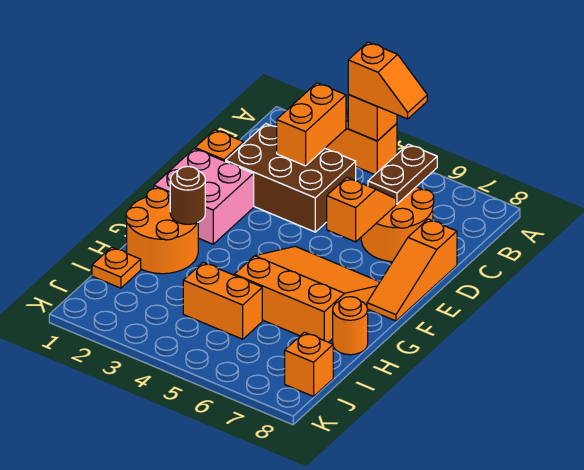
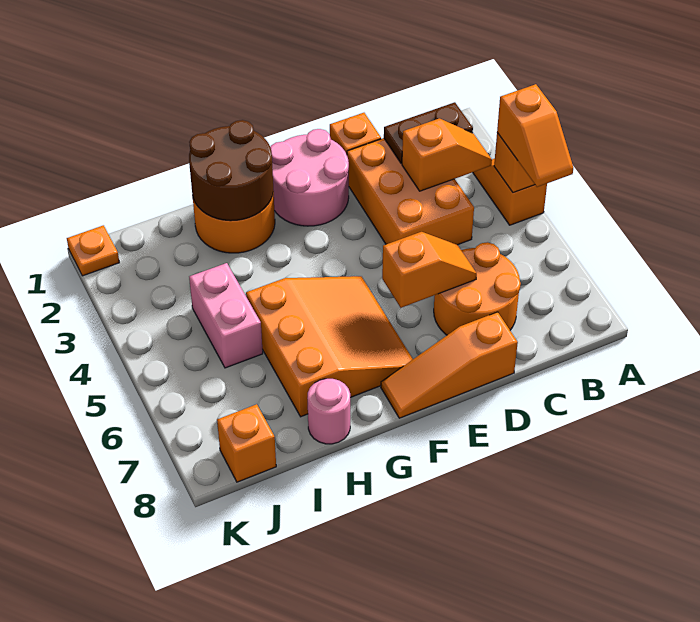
orange brick B3:C3 level 2 -> orange slope B3:C3 level 2 top C
brown plate B6:C6 level 2 -> brown plate B2:C2 level 2
brown brick C2:D4 level 1 -> orange brick C2:D4 level 1
pink brick E1:F2 level 1 -> pink round brick E1:F2 level 1
brown round brick G2 level 2 -> brown round brick G1:H2 level 2
orange round brick H8 level 1 -> pink round brick H8 level 1
orange plate I1 level 1 -> orange plate K1 level 1
orange brick I4:I5 level 1 -> pink brick I4:I5 level 1

